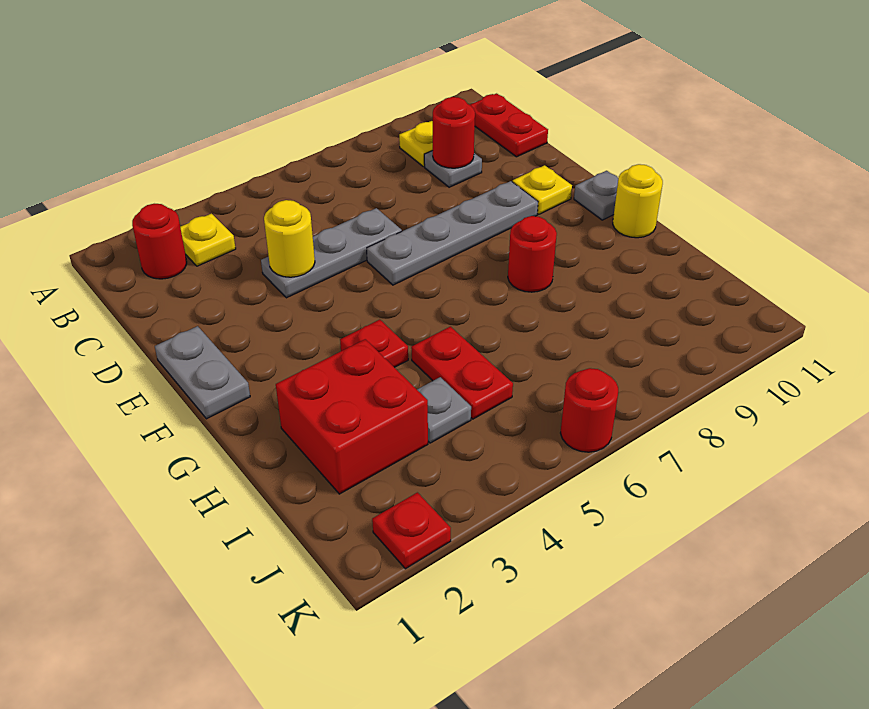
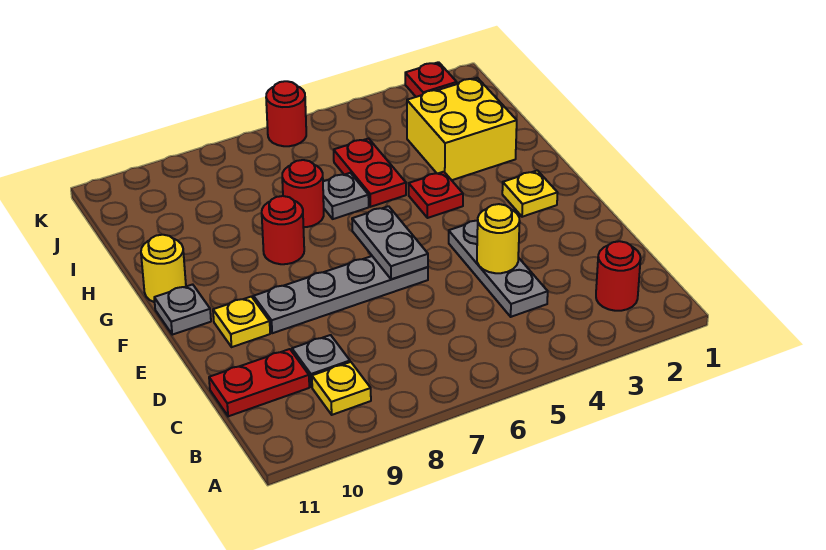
yellow plate B3 level 1 -> yellow plate F2 level 1
red plate B11:C11 level 1 -> red plate C10:C11 level 1
red round brick C9 level 2 -> red round brick H7 level 1
grey plate D4:D6 level 1 -> grey plate C4:E4 level 1
grey plate E1:F1 level 1 -> grey plate E6:F6 level 2
red brick H2:I3 level 1 -> yellow brick H2:I3 level 1
grey plate I4 level 1 -> grey plate H6 level 1

